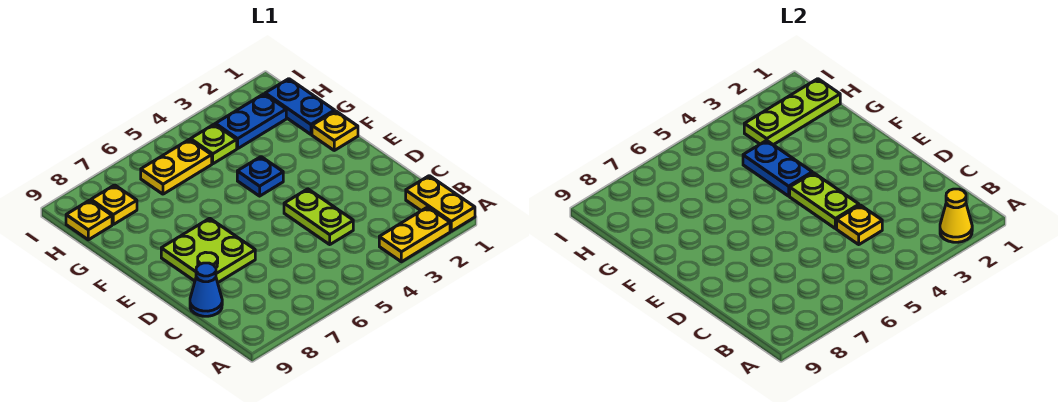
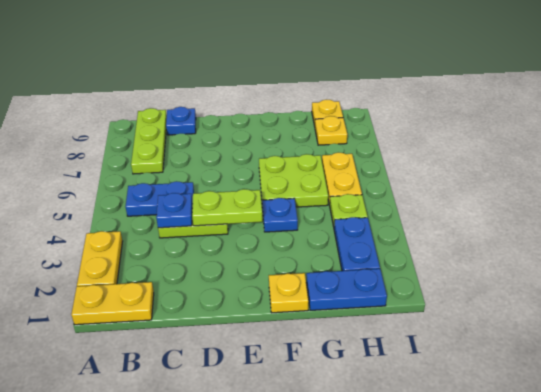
yellow cone A2 level 2 -> none
yellow plate C4 level 2 -> blue plate C4 level 2
blue cone C9 level 1 -> blue plate C9 level 1
lime plate D7:E8 level 1 -> lime plate F5:G6 level 1
blue plate F4:G4 level 2 -> blue plate B5:C5 level 1
lime plate H1:H3 level 2 -> lime plate B7:B9 level 1

